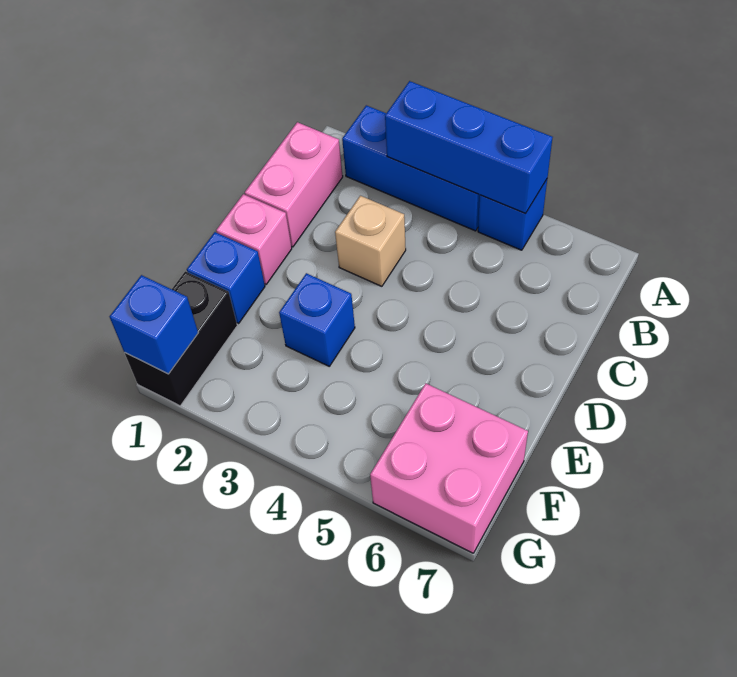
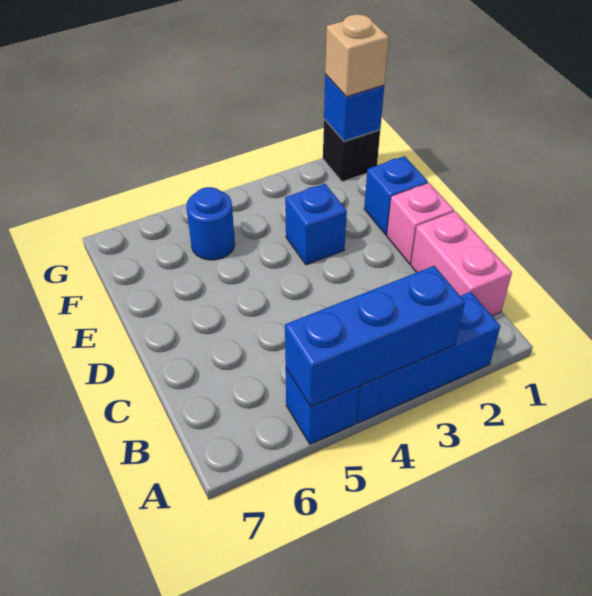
tan brick C3 level 1 -> tan brick G1 level 3
black brick F1:G1 level 1 -> black brick G1 level 1
none -> blue round brick F5 level 1
pink brick F6:G7 level 1 -> none

